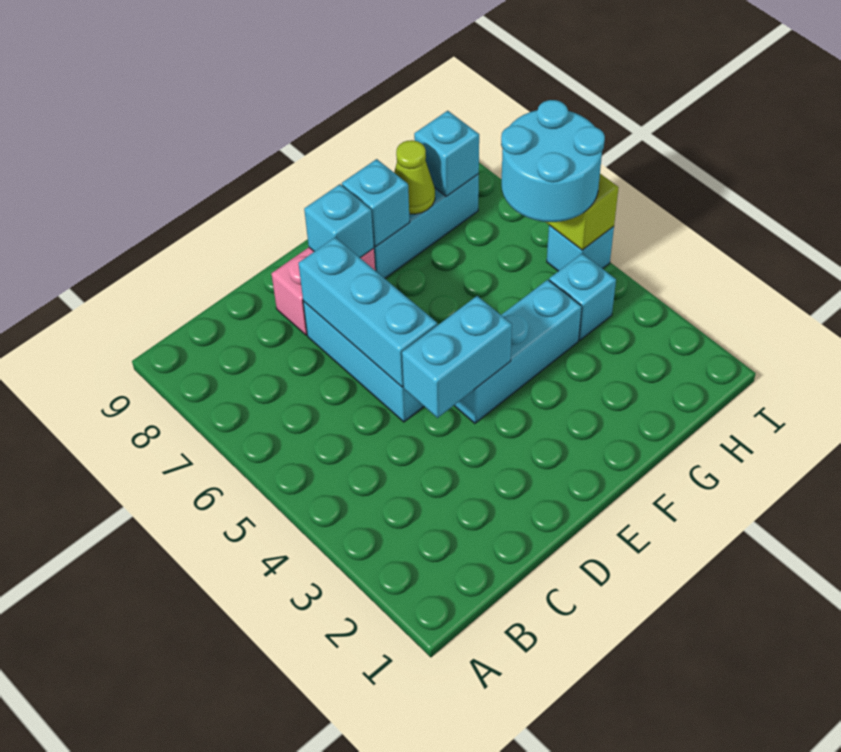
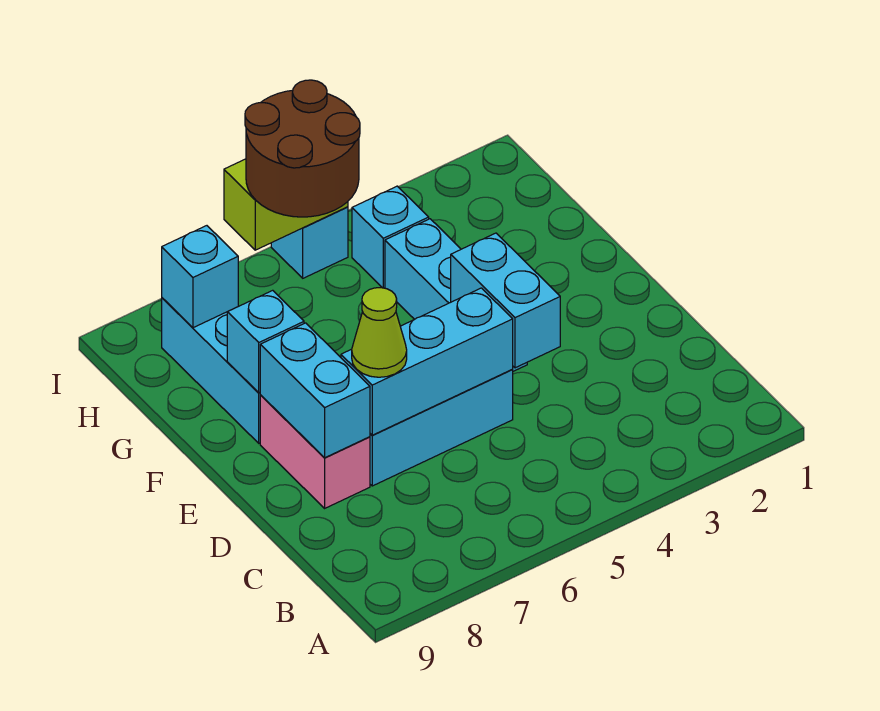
cyan brick E8 level 2 -> cyan brick D8:E8 level 2
lime cone G8 level 2 -> lime cone D7 level 3
cyan round brick H5:I6 level 3 -> brown round brick H5:I6 level 3

